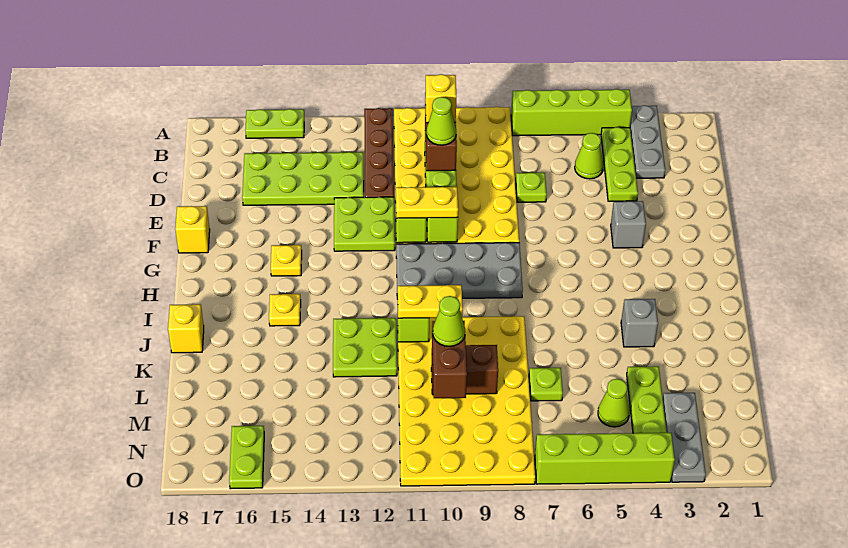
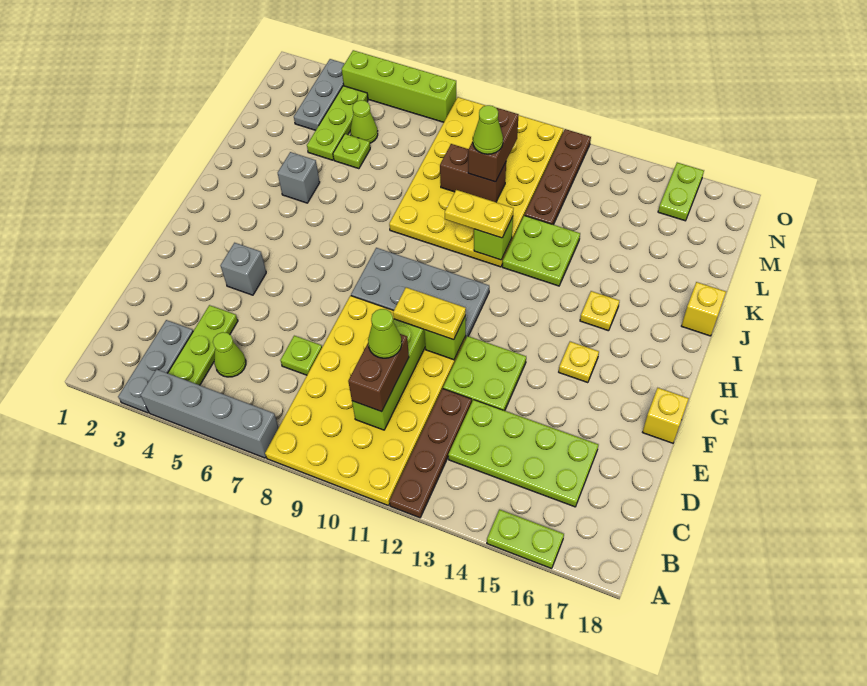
lime brick A4:A7 level 1 -> grey brick A4:A7 level 1
yellow brick C10 level 4 -> none
lime plate L7 level 1 -> lime plate L5 level 1
none -> brown plate L12:O12 level 1

